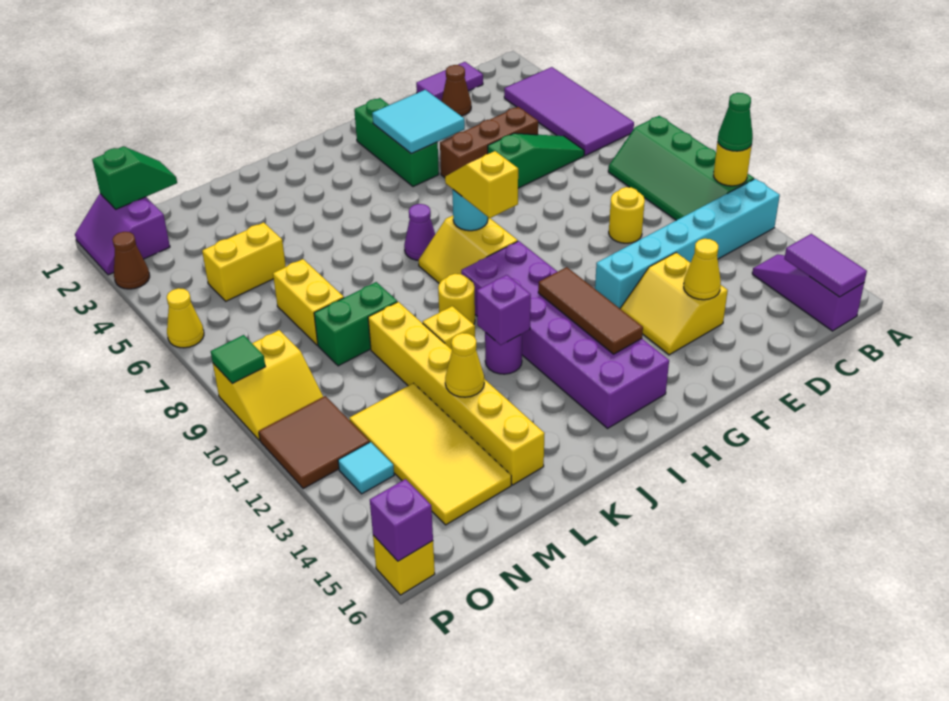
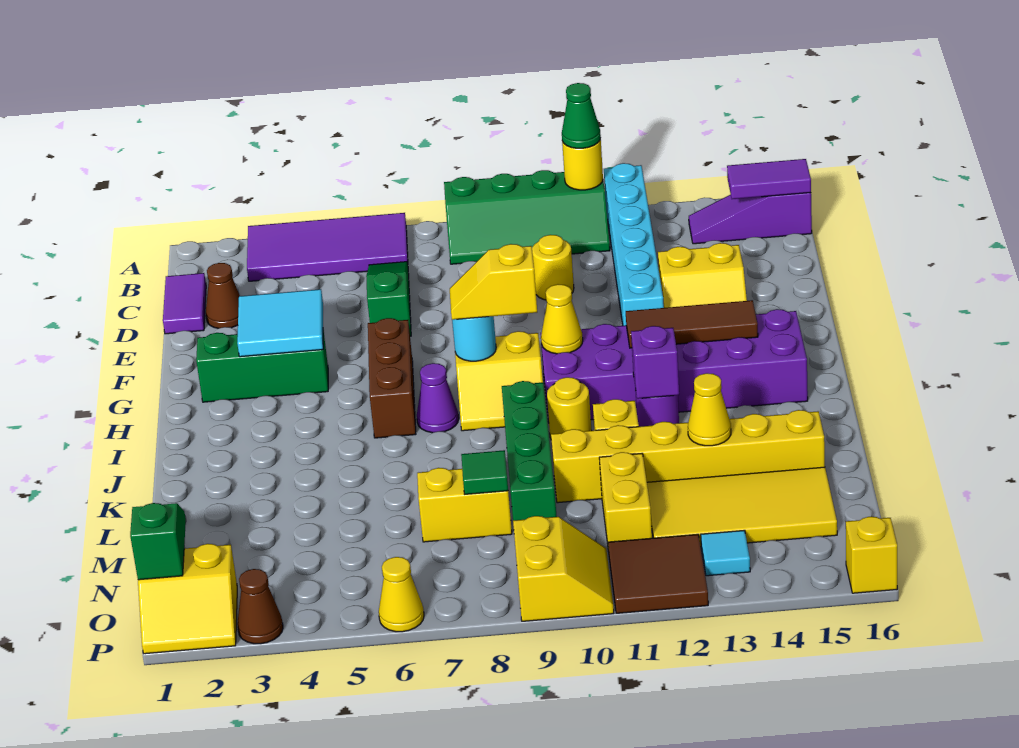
brown brick D5:F5 level 1 -> brown brick G6:I6 level 1
yellow cone E14 level 2 -> yellow cone H10 level 2
green brick L9:M9 level 1 -> green brick J9:M9 level 1
yellow brick M5:N5 level 1 -> yellow brick M11:N11 level 1
purple slope O1:P2 level 1 top O -> yellow slope O1:P2 level 1 top O
green tile P9 level 2 -> green tile M8 level 2
purple brick P16 level 2 -> none

